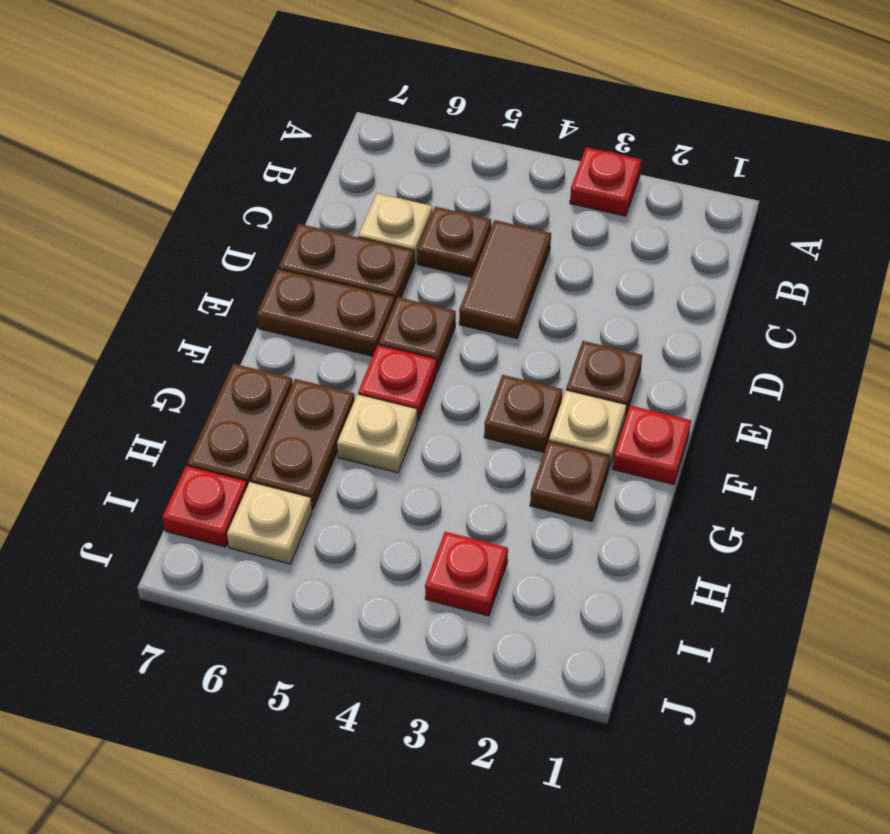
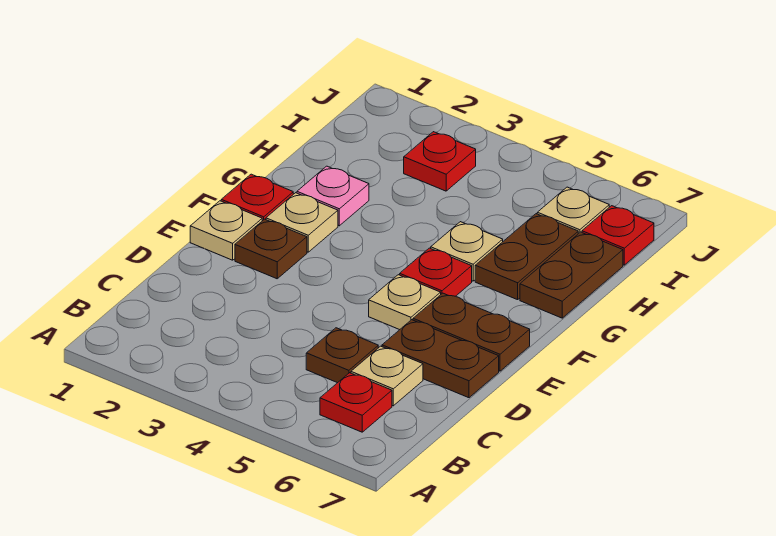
red plate A3 level 1 -> red plate B6 level 1
brown tile C4:D4 level 1 -> none
none -> tan plate E1 level 1
brown plate E5 level 1 -> tan plate E5 level 1
brown plate F3 level 1 -> none
brown plate G2 level 1 -> pink plate G2 level 1

